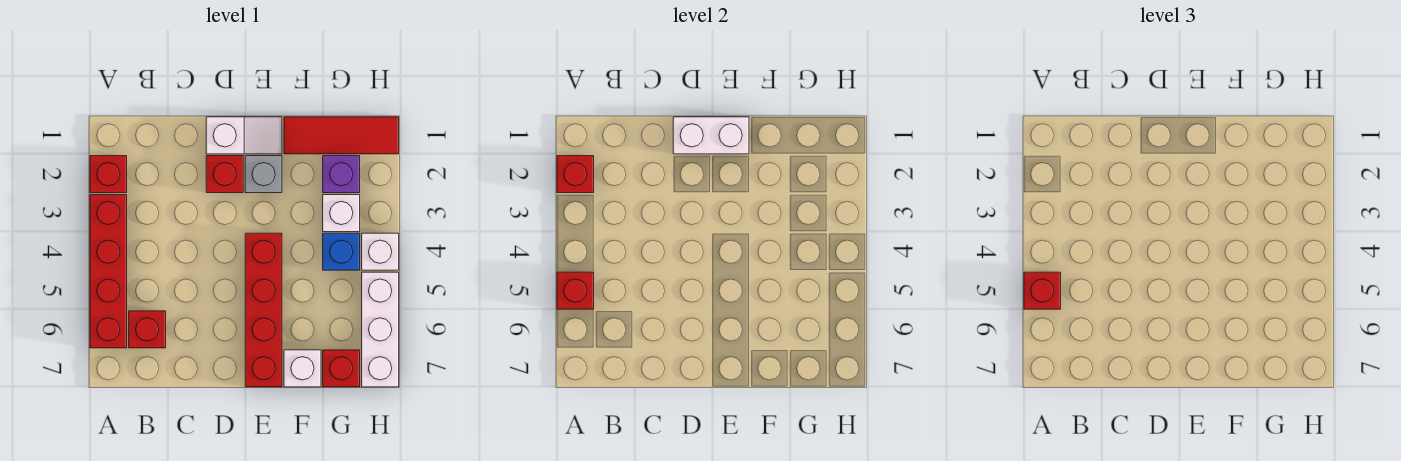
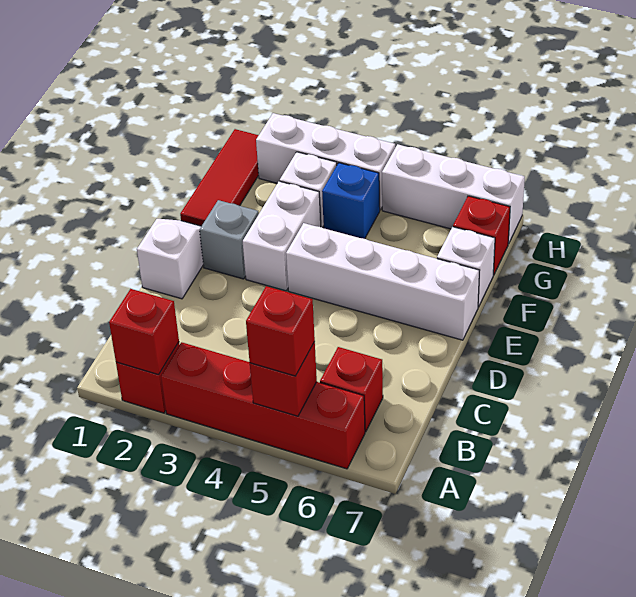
white brick D1:E1 level 2 -> white brick E3:F3 level 1
red brick D2 level 1 -> none
red brick E4:E7 level 1 -> white brick E4:E7 level 1
purple brick G2 level 1 -> none
white brick H4 level 1 -> white brick H2:H4 level 1

